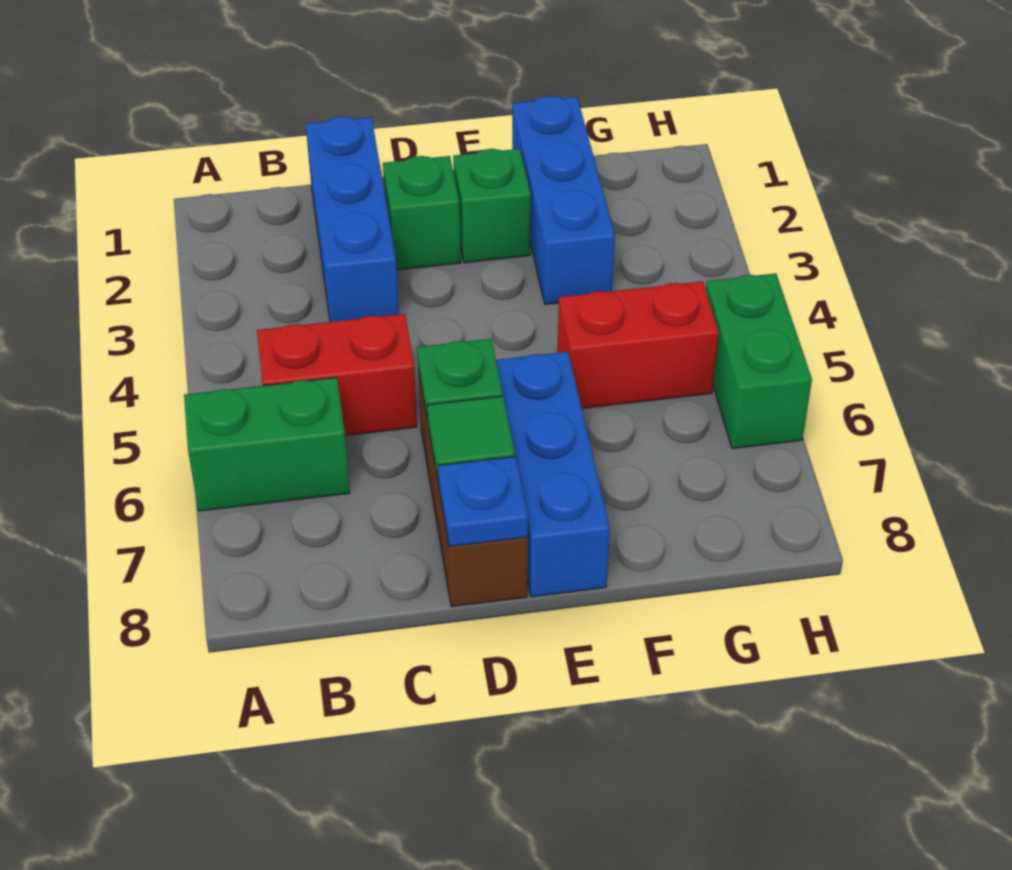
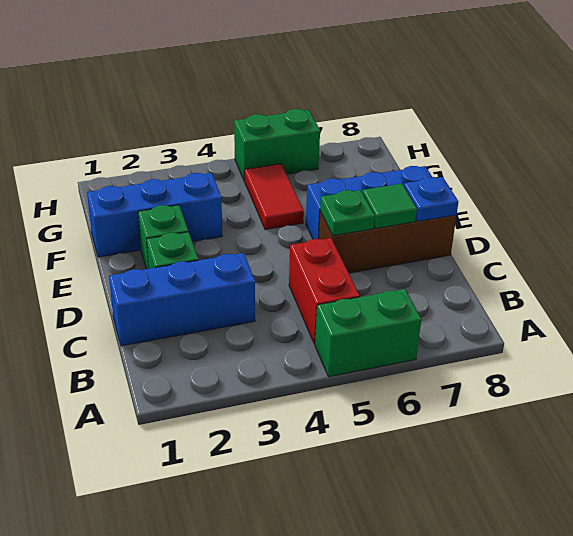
green brick A6:B6 level 1 -> green brick A5:A6 level 1
red brick F5:G5 level 1 -> red tile F5:G5 level 1

